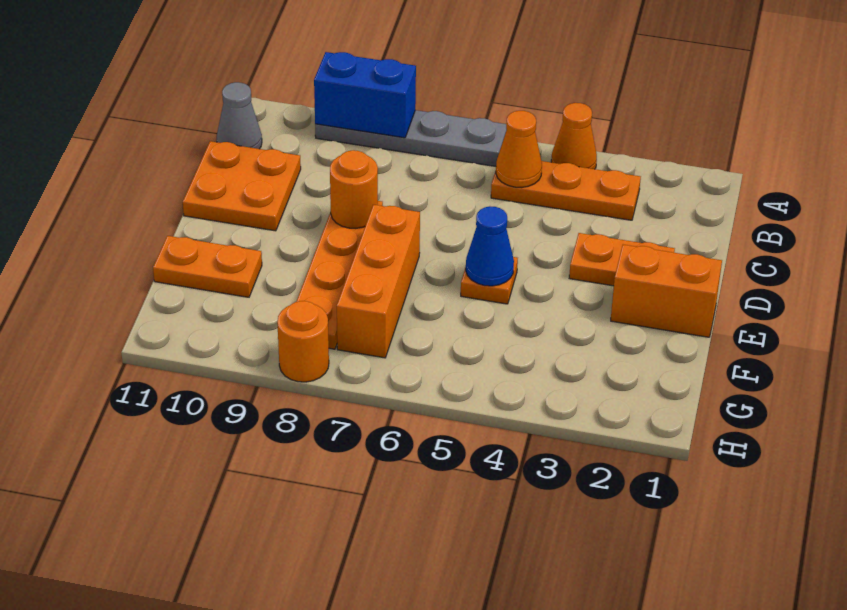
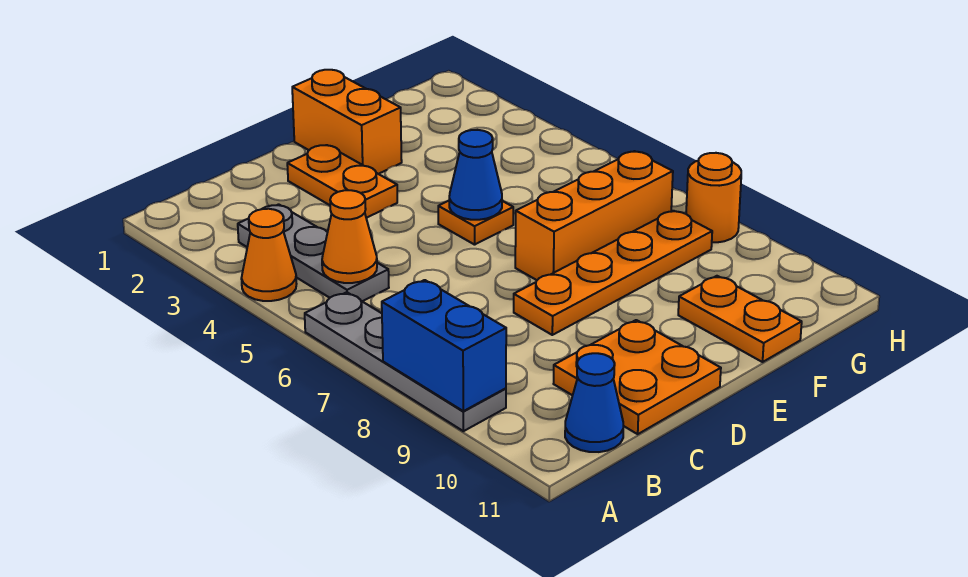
orange plate B3:B5 level 1 -> grey plate B3:B5 level 1
grey cone B11 level 1 -> blue cone B11 level 1
orange round brick D8 level 2 -> none

